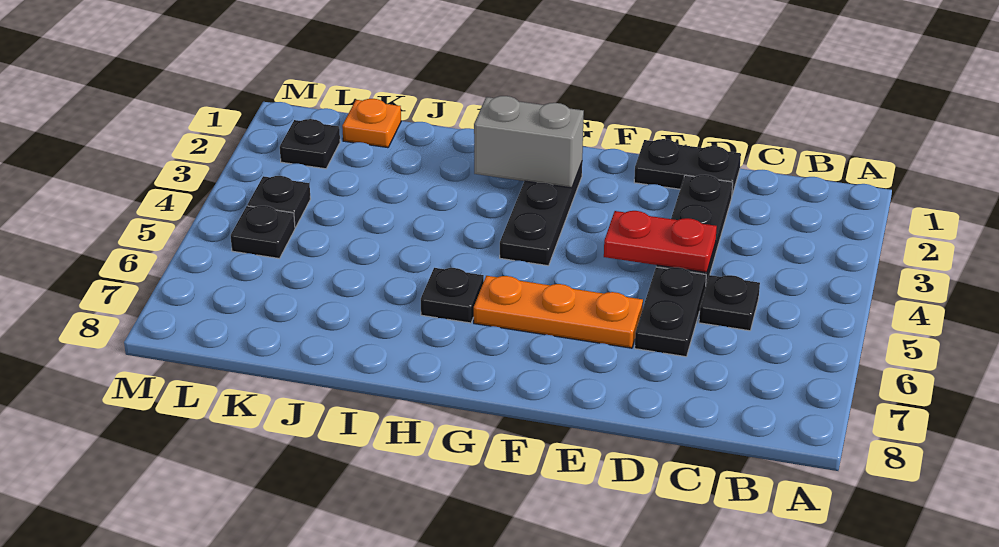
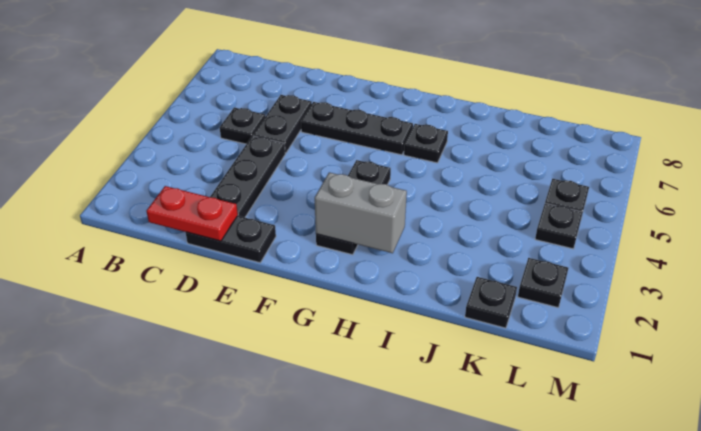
red plate D4:E4 level 2 -> red plate C1:D1 level 2
orange plate E6:G6 level 1 -> black plate E6:G6 level 1
orange plate K1 level 1 -> black plate K1 level 1

